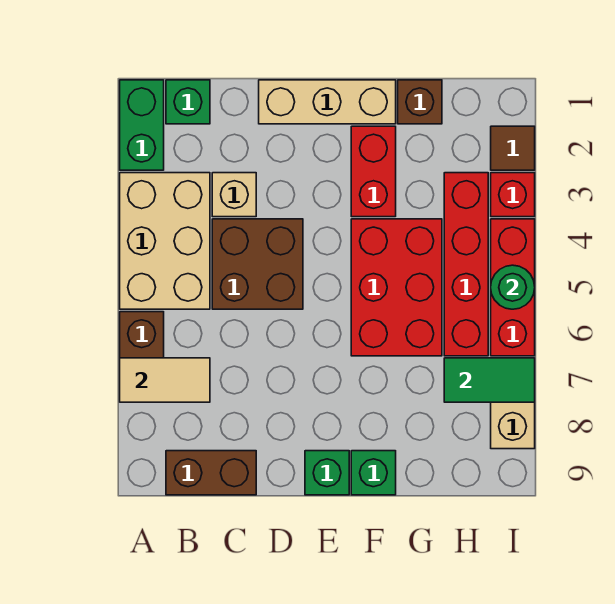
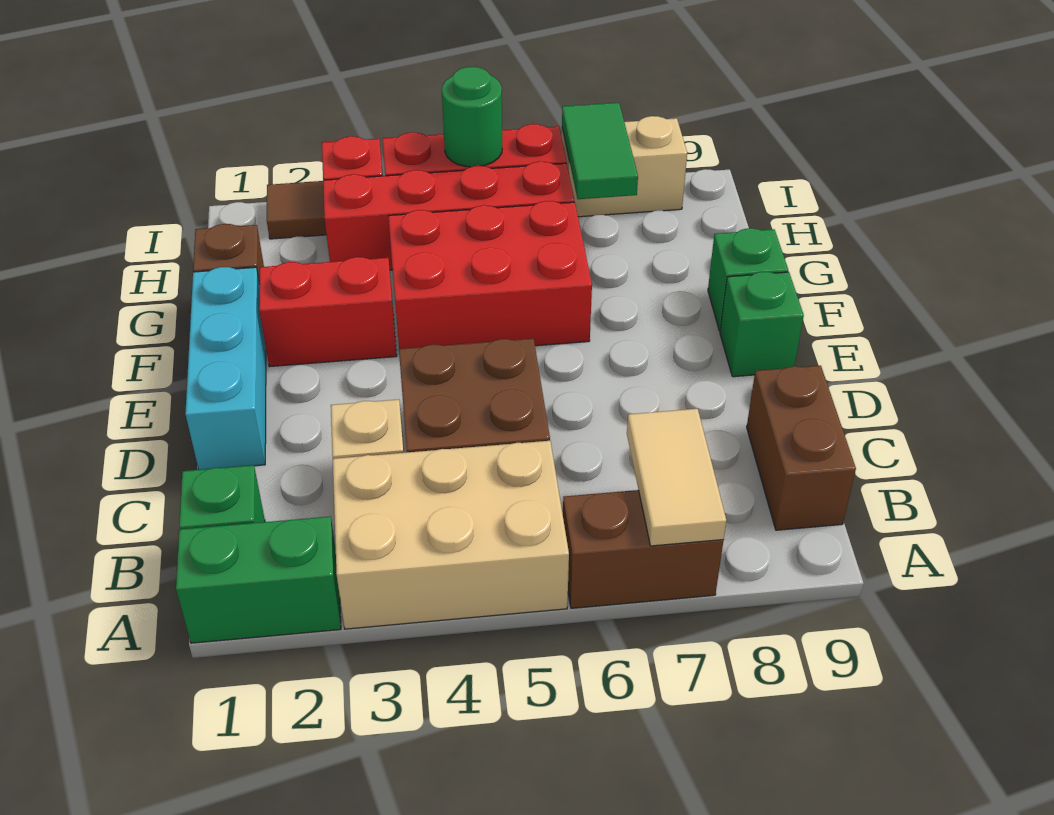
tan brick D1:F1 level 1 -> cyan brick D1:F1 level 1

